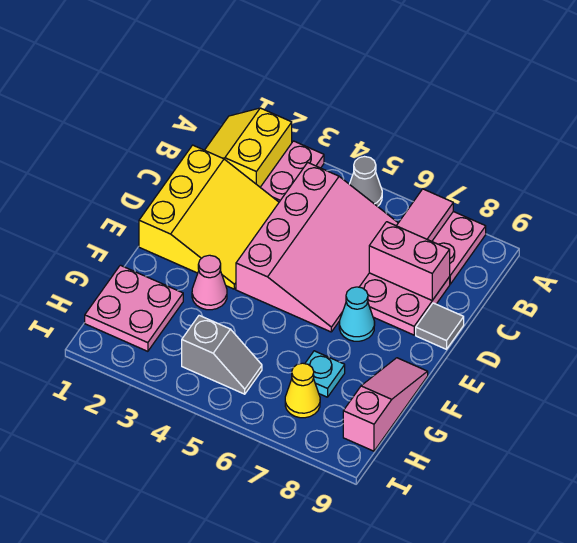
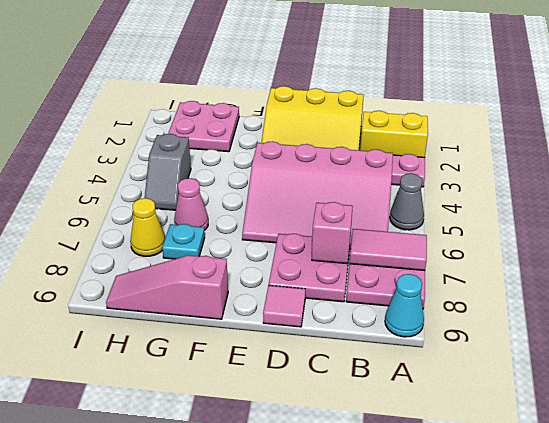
pink brick C7:C8 level 2 -> pink brick C7 level 2
grey tile D9 level 1 -> pink tile D9 level 1
cyan cone E7 level 1 -> cyan cone A9 level 1
pink cone F3 level 1 -> pink cone G6 level 1
pink slope F9:H9 level 1 top H -> pink slope F9:H9 level 1 top F

